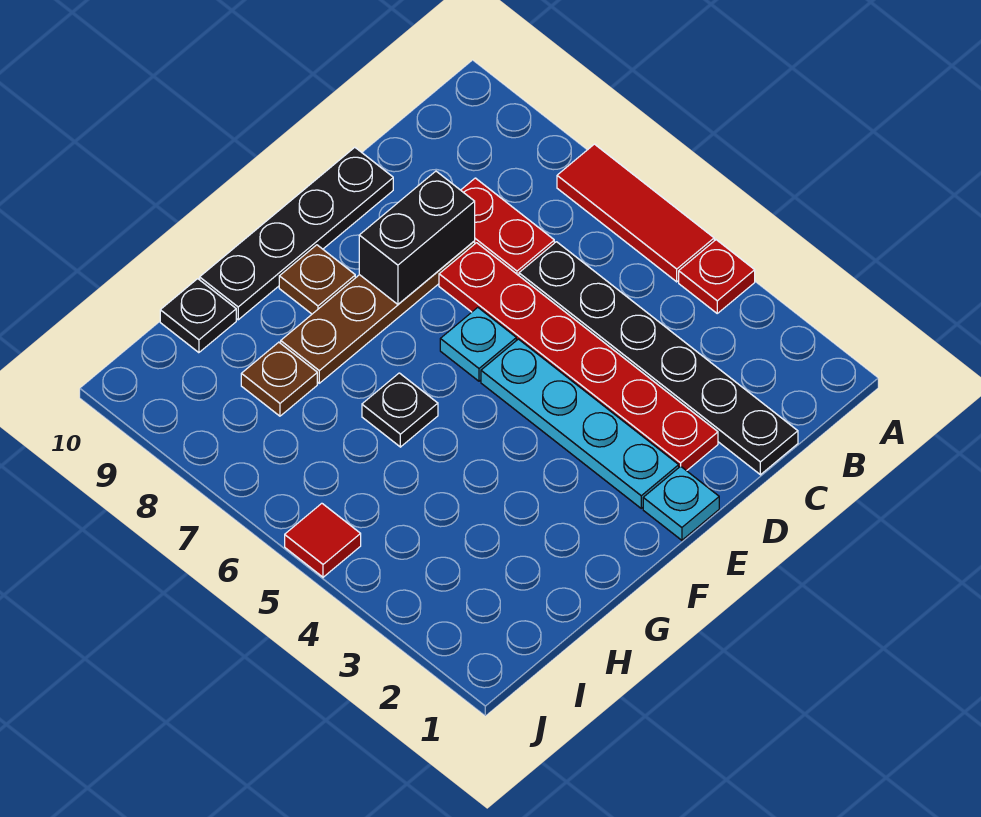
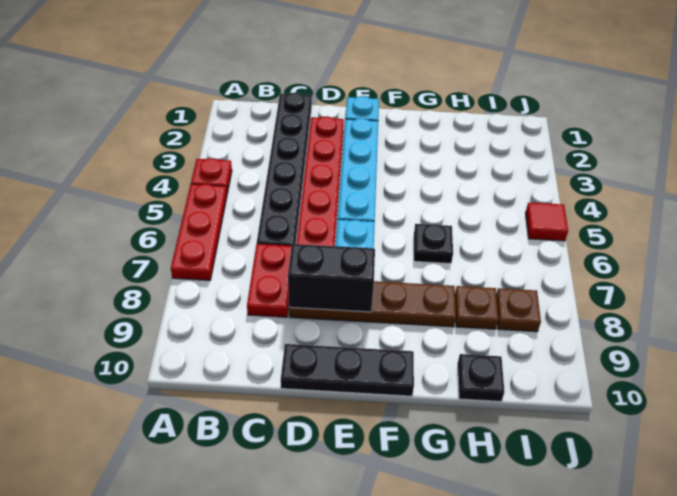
red tile A5:A7 level 1 -> red plate A5:A7 level 1
black plate D10:G10 level 1 -> black plate D10:F10 level 1
brown plate F9 level 1 -> brown plate I8 level 1

